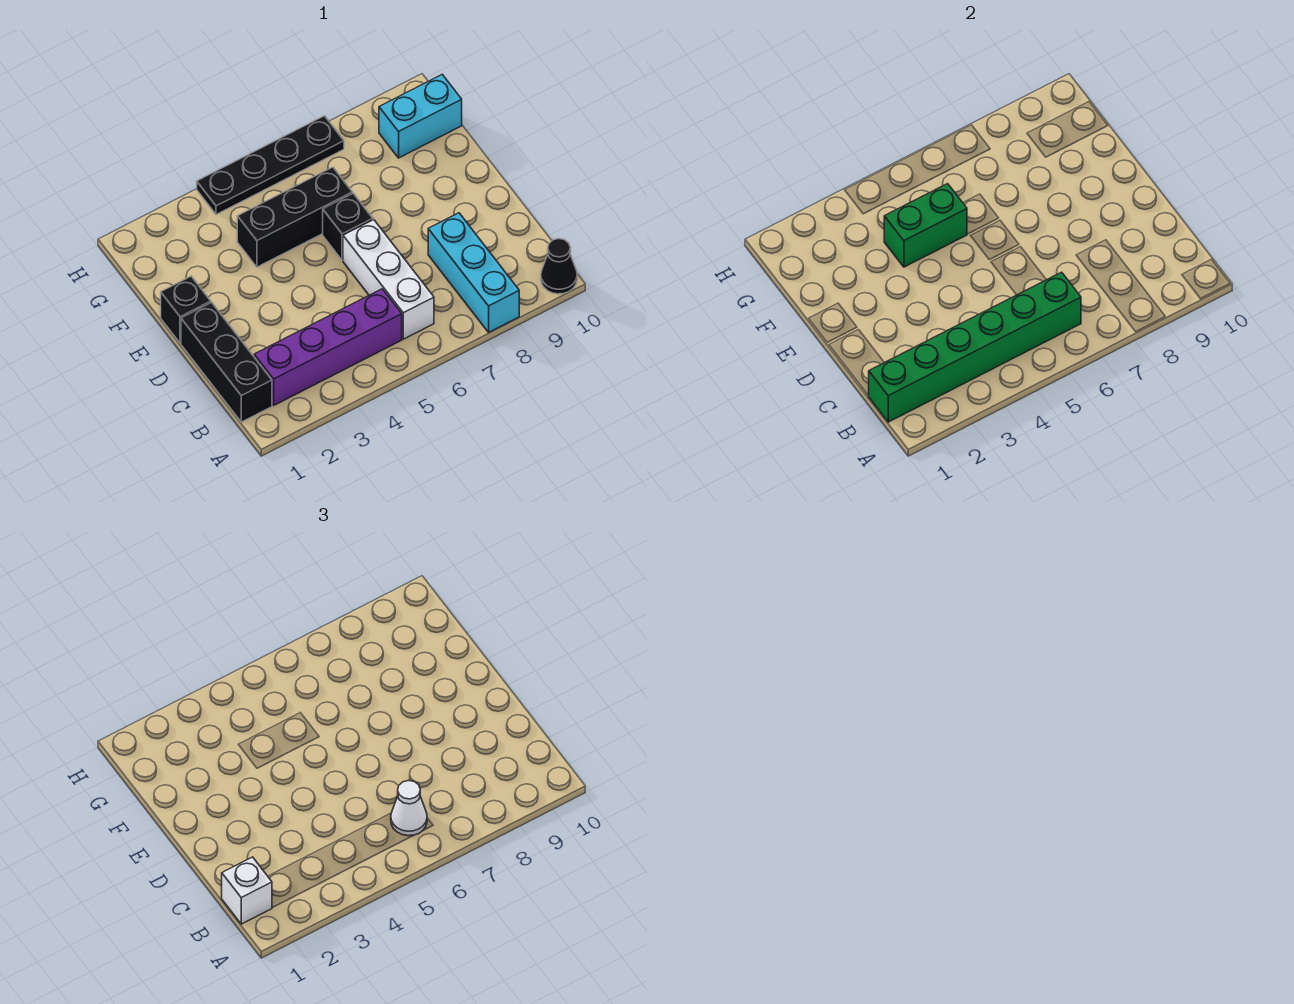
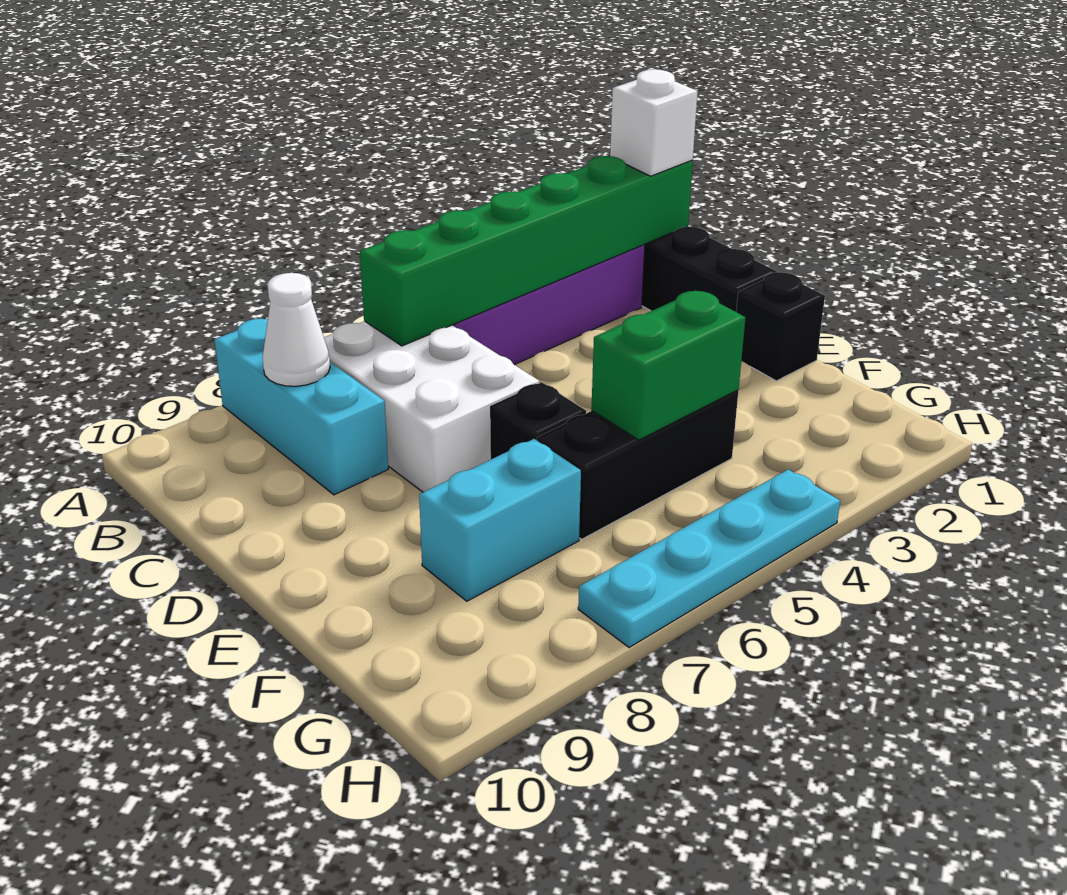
black cone A10 level 1 -> none
white brick B6:D6 level 1 -> white brick B6:D7 level 1
white cone B6 level 3 -> white cone B8 level 2
cyan brick G9:G10 level 1 -> cyan brick F7:F8 level 1
black plate H4:H7 level 1 -> cyan plate H4:H7 level 1

